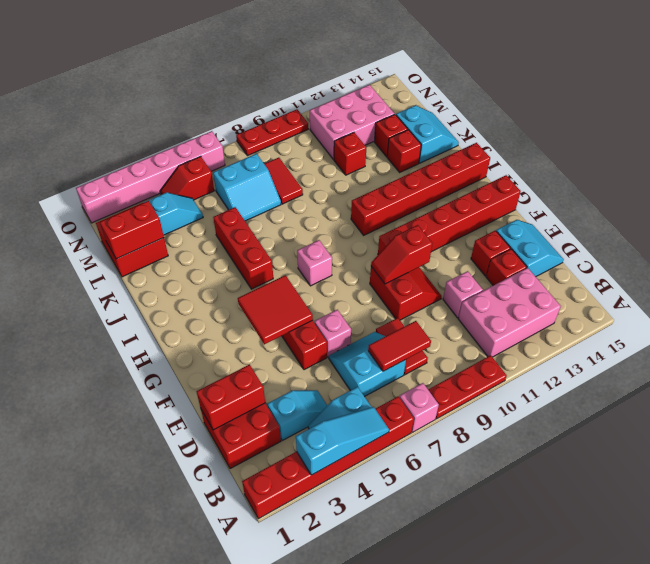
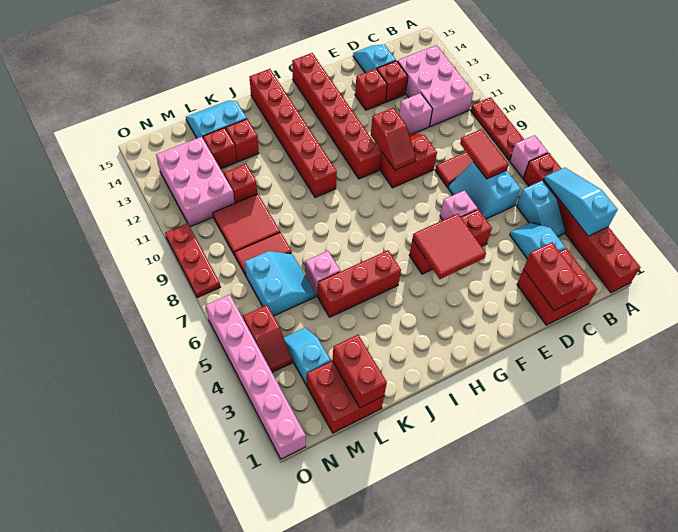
cyan slope D14:E15 level 1 top 14 -> cyan slope D14:D15 level 1 top 14
pink brick H7 level 1 -> pink brick K6 level 1
none -> red tile L9:M10 level 1

